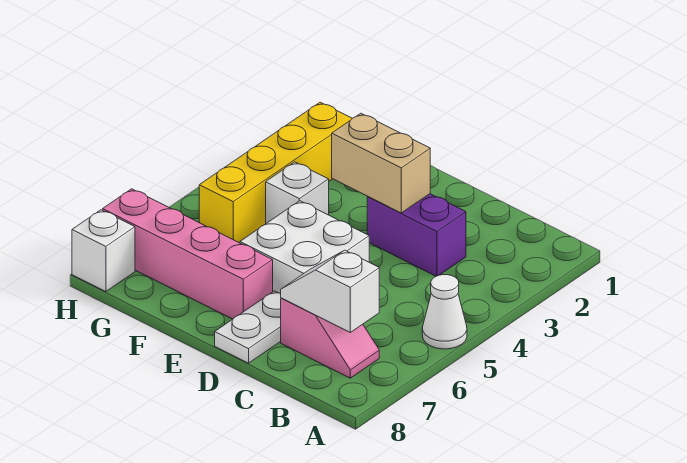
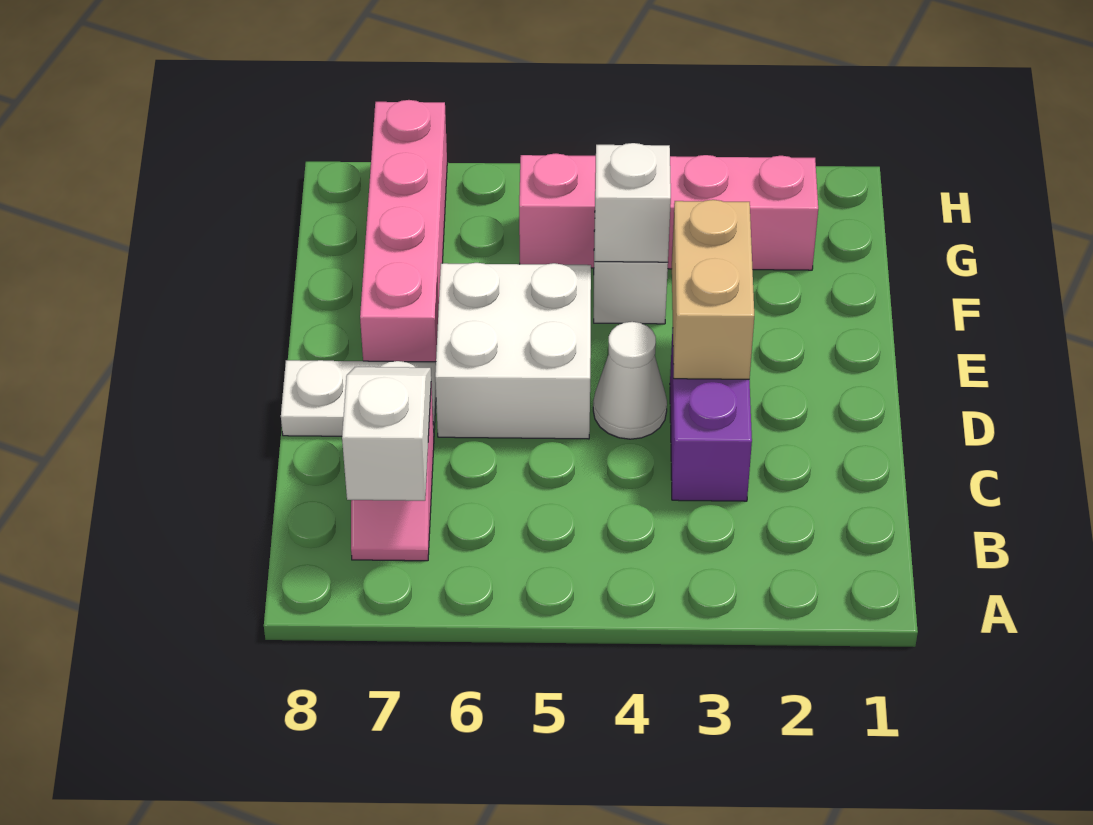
white cone A5 level 1 -> white cone D4 level 1
yellow brick G2:G5 level 1 -> pink brick G2:G5 level 1
white brick H8 level 1 -> white brick F4 level 2

